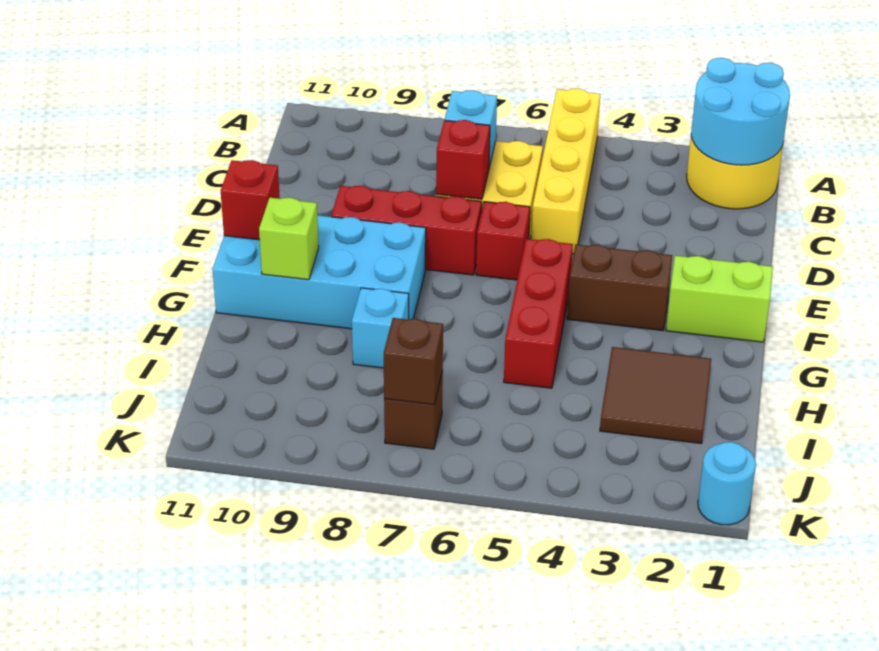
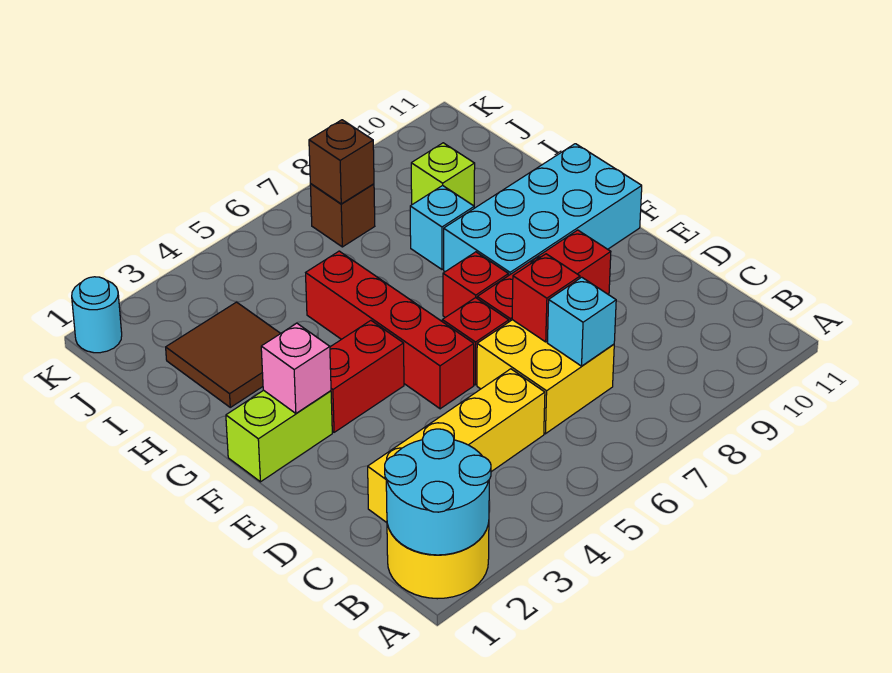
yellow brick A5:D5 level 1 -> yellow brick C2:C5 level 1
none -> pink brick F2 level 2
brown brick F3:F4 level 1 -> red brick F3:F4 level 1
red brick F5:H5 level 1 -> red brick E5:H5 level 1
red brick F11 level 2 -> red brick F7 level 1
lime brick G10 level 2 -> lime brick I9 level 1

